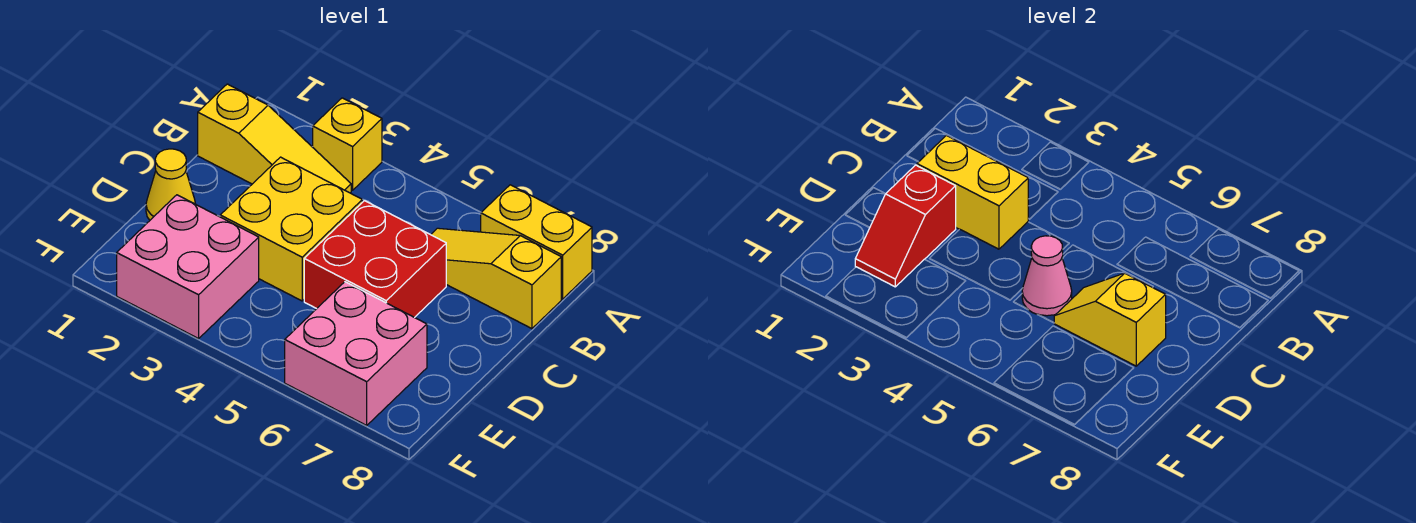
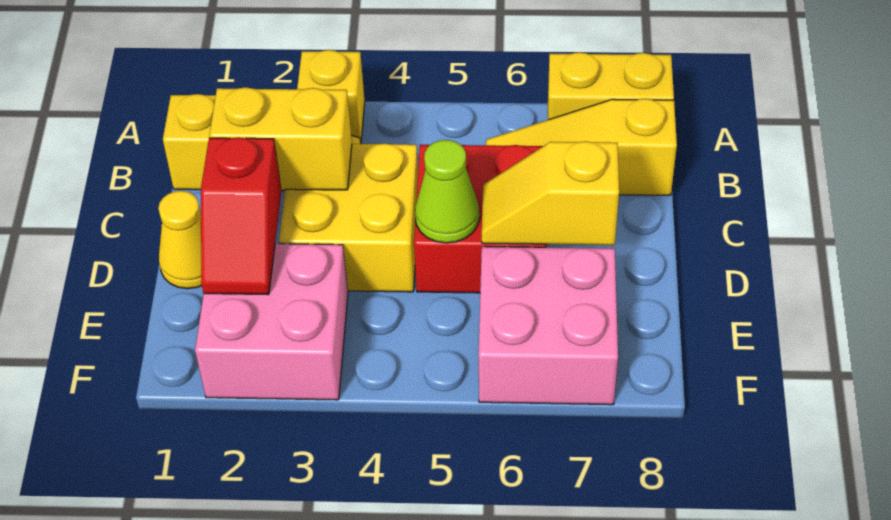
pink cone D5 level 2 -> lime cone D5 level 2

